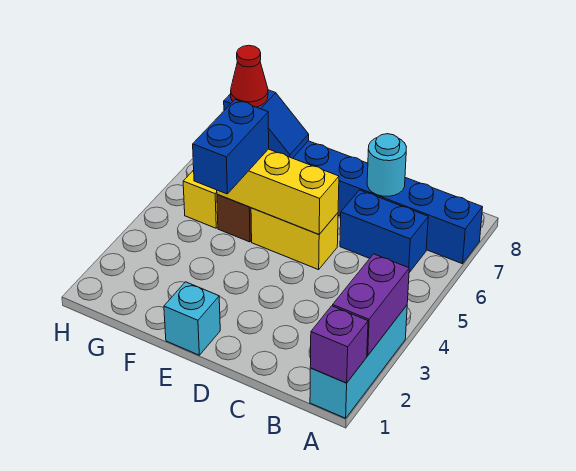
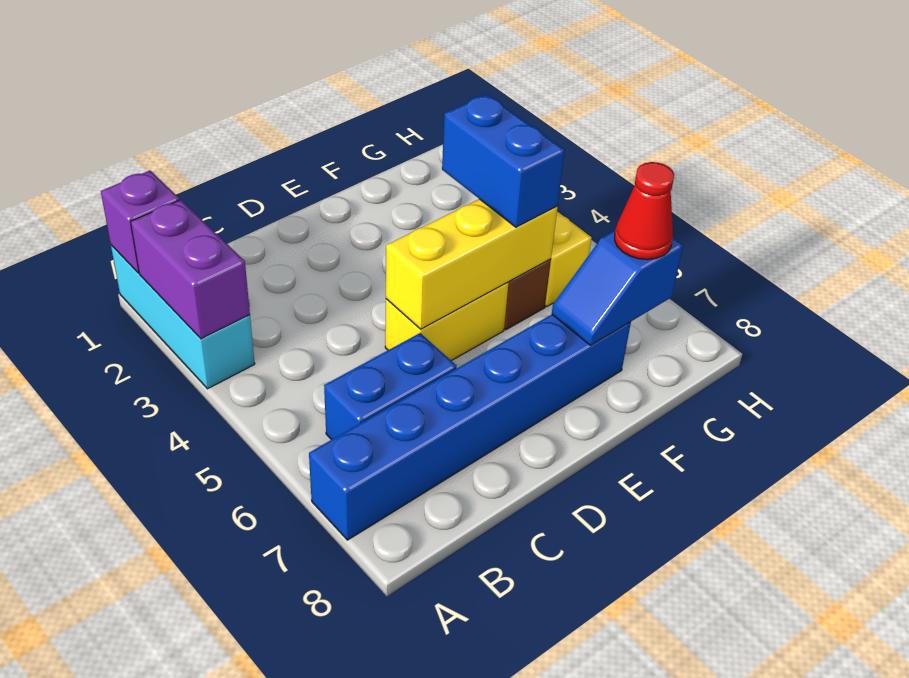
cyan round brick C7 level 2 -> none
cyan brick E1 level 1 -> none

